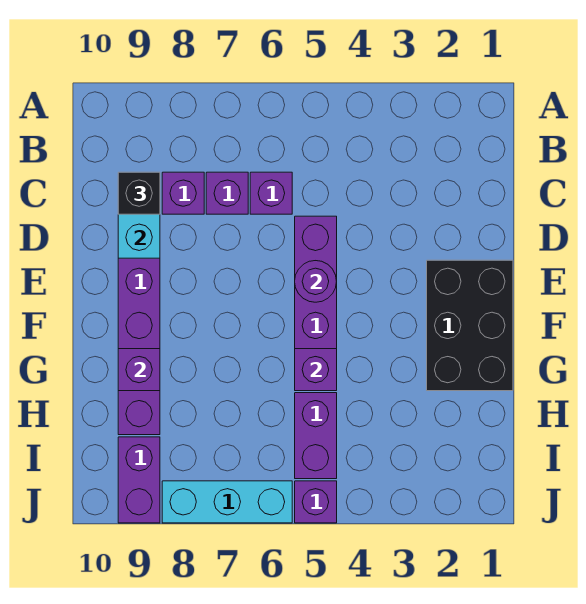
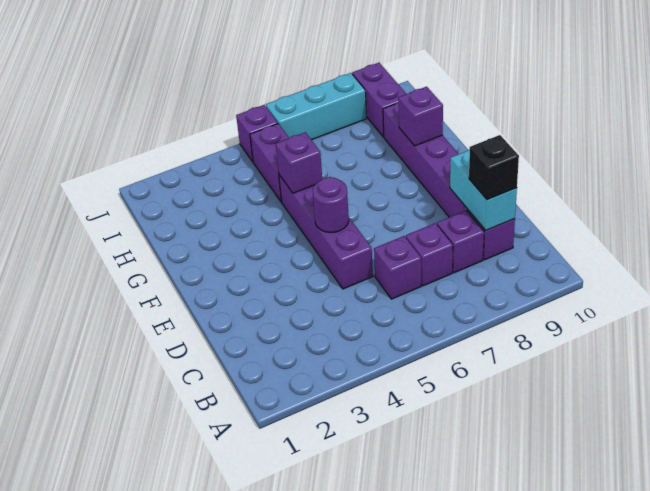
black brick E1:G2 level 1 -> none

